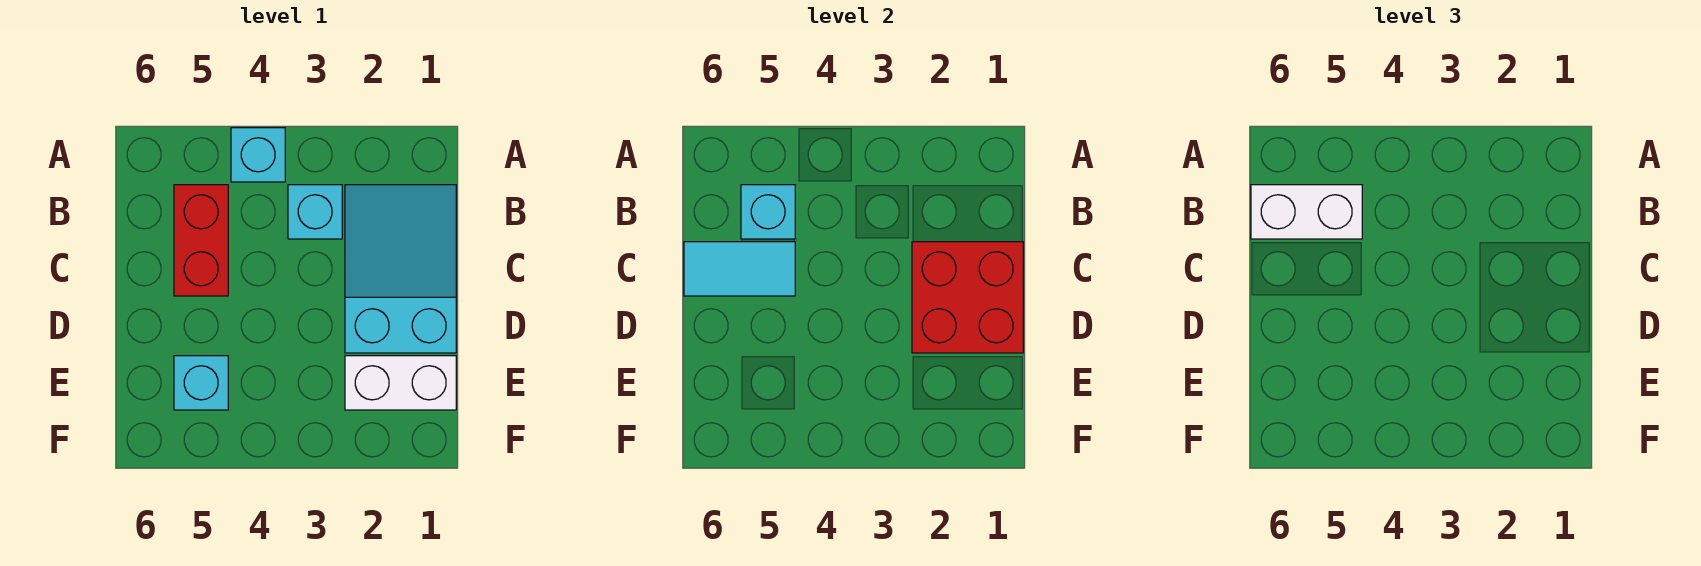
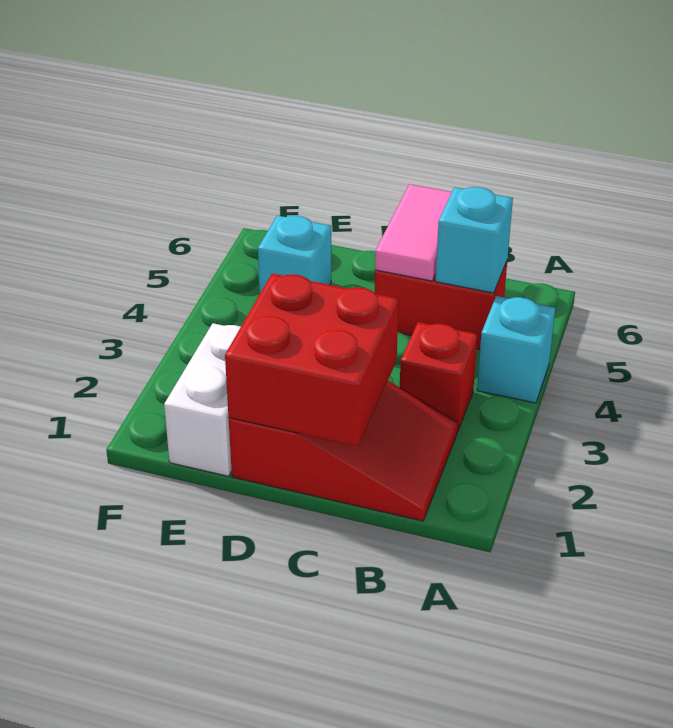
cyan slope B1:D2 level 1 top D -> red slope B1:D2 level 1 top D
cyan brick B3 level 1 -> red brick B3 level 1
white brick B5:B6 level 3 -> none
cyan tile C5:C6 level 2 -> pink tile C5:C6 level 2

